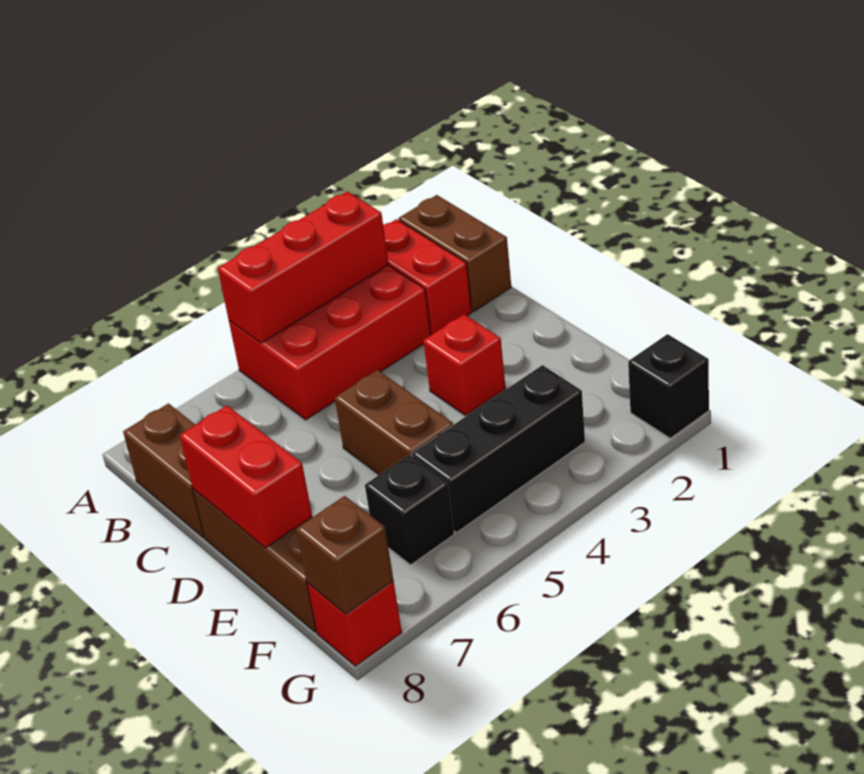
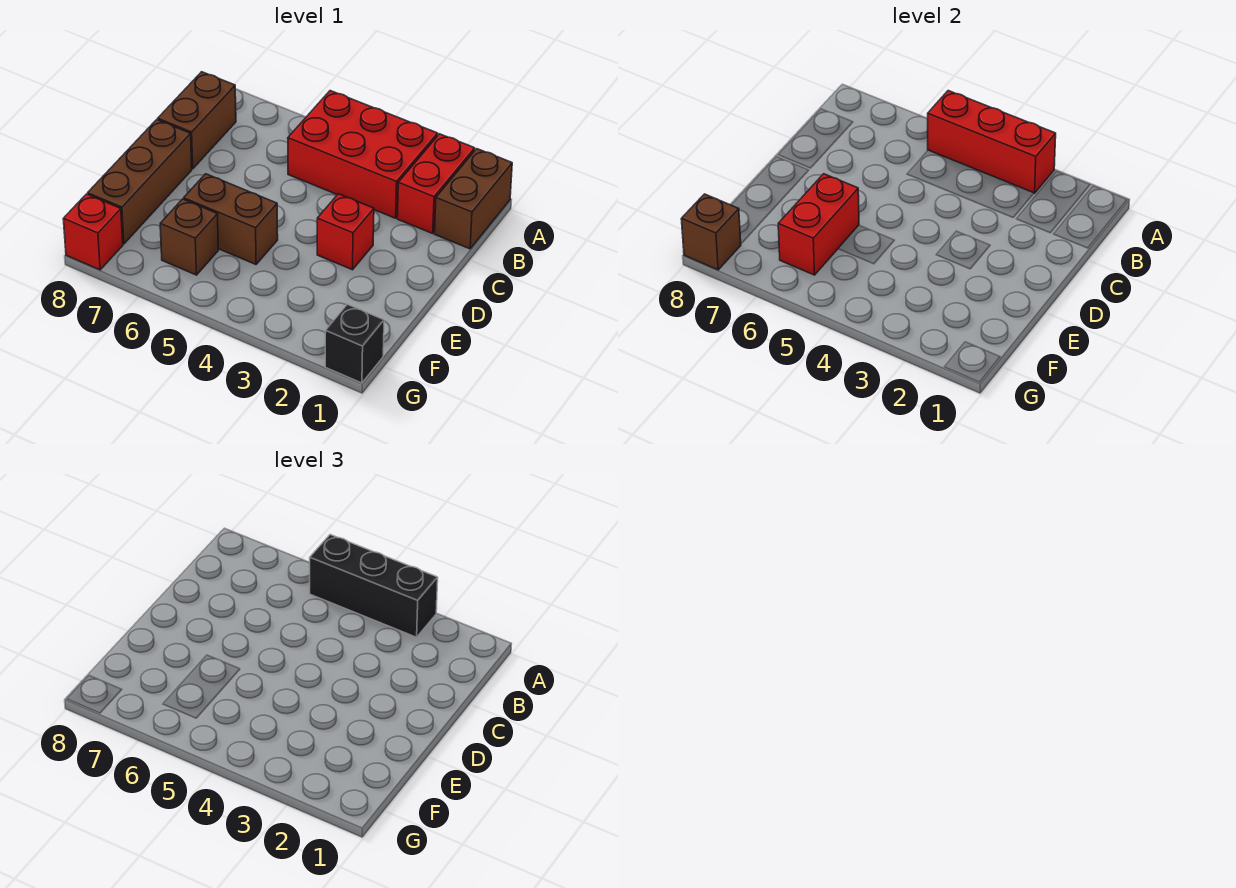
brown brick D5:E5 level 1 -> brown brick E5:E6 level 1
red brick D8:E8 level 2 -> red brick E6:F6 level 2
black brick F3:F5 level 1 -> black brick A3:A5 level 3
black brick F6 level 1 -> brown brick F6 level 1

